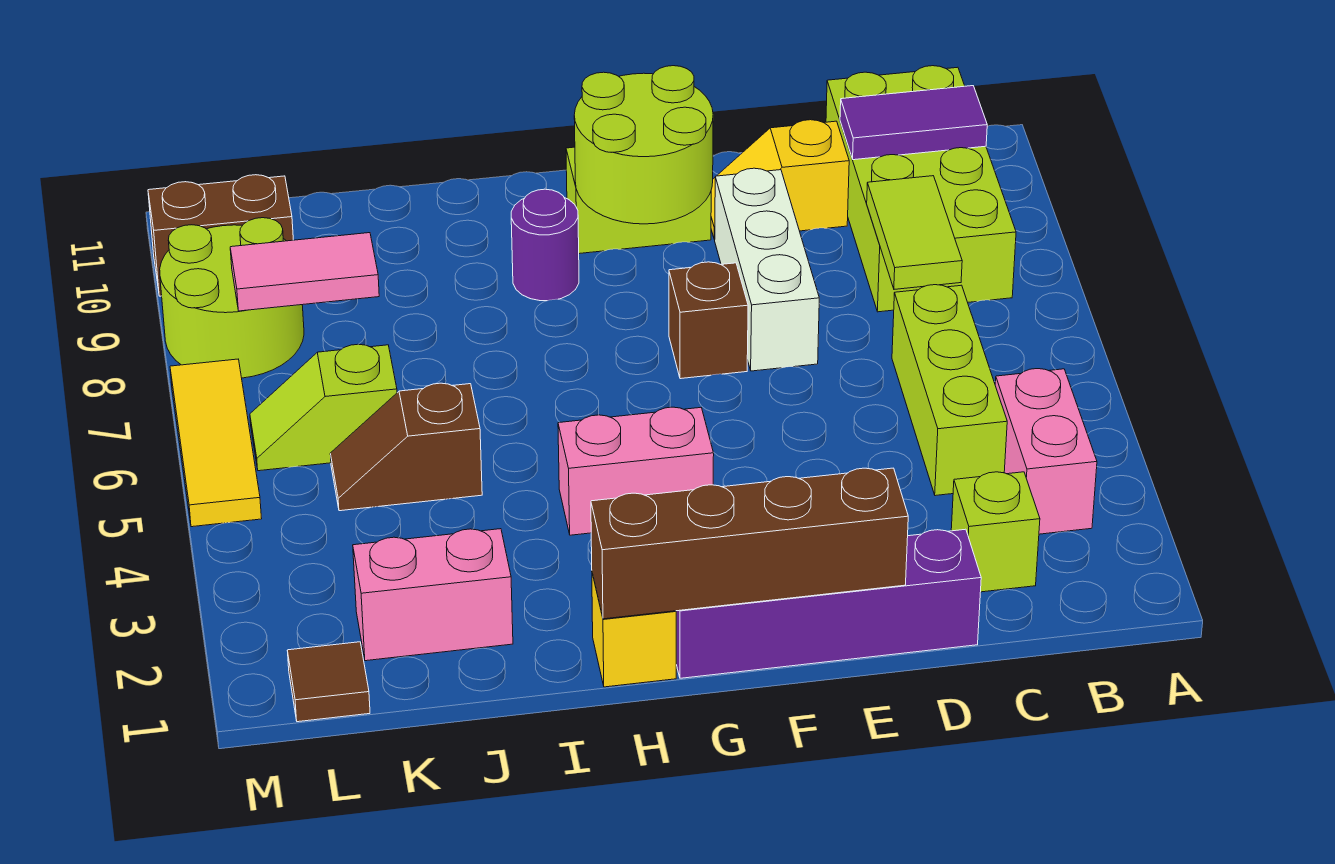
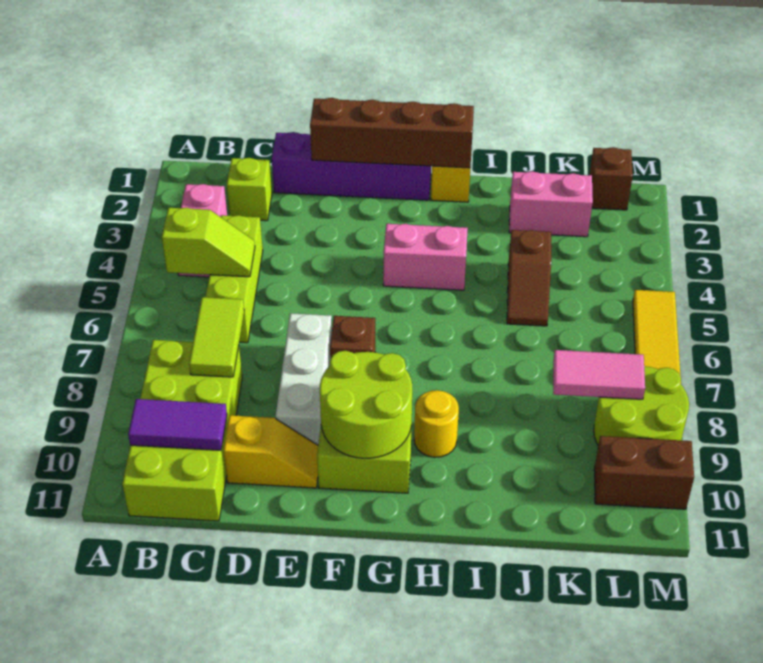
purple round brick H9 level 1 -> yellow round brick H9 level 1
brown slope J5:K5 level 1 top J -> brown slope J4:J5 level 1 top 4
lime slope K6:L6 level 1 top K -> lime slope B5:C5 level 2 top B
brown tile L1 level 1 -> brown brick L1 level 1

